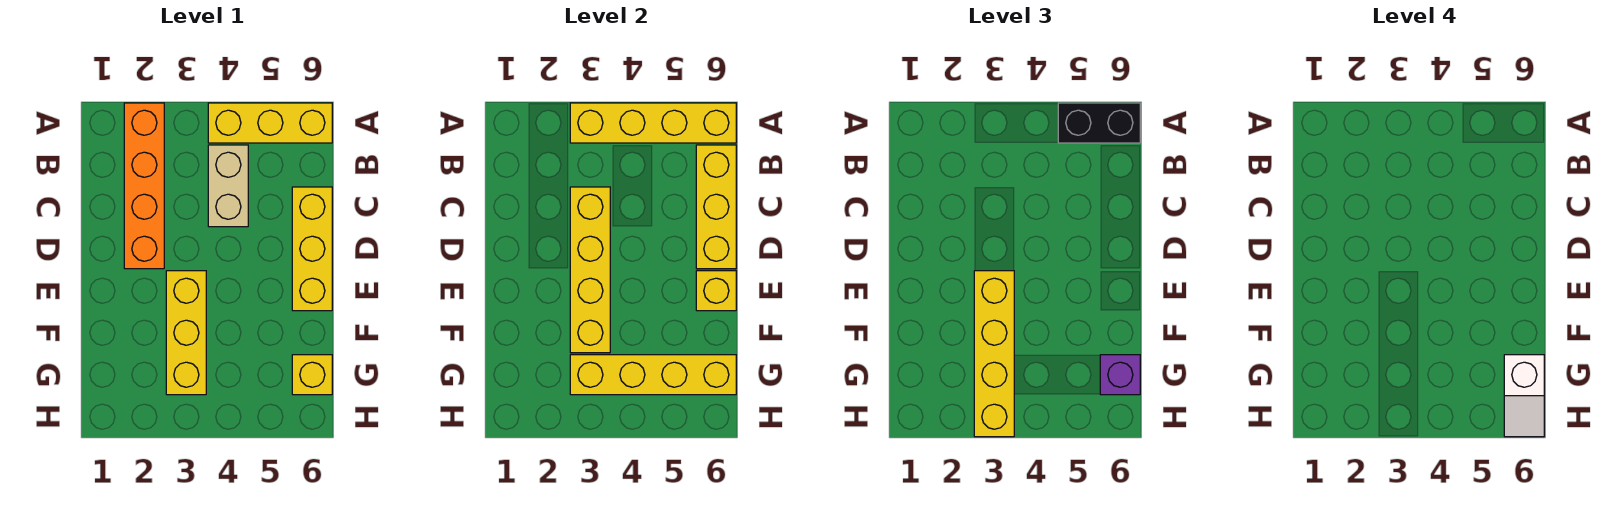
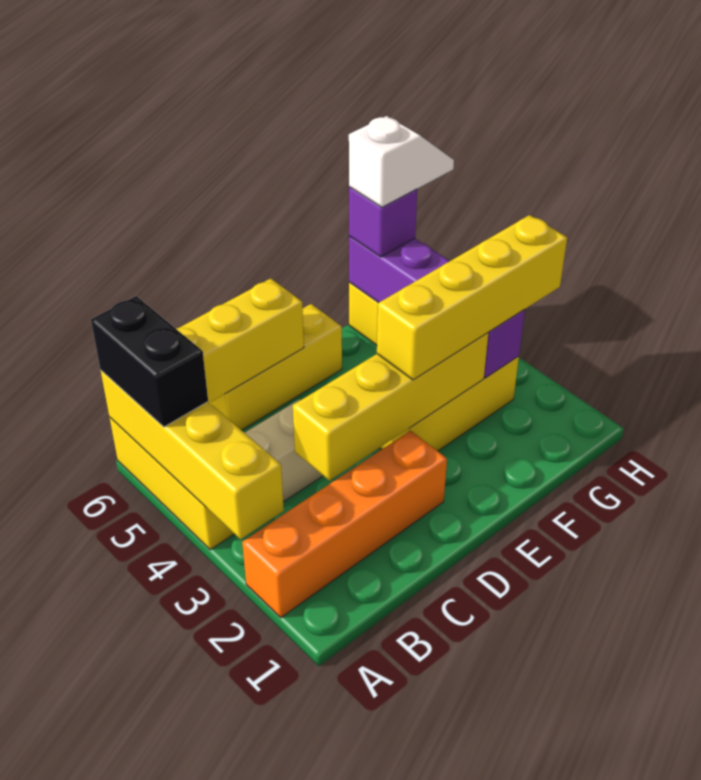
yellow brick E6 level 2 -> none
yellow brick G3:G6 level 2 -> purple brick G3:G6 level 2

